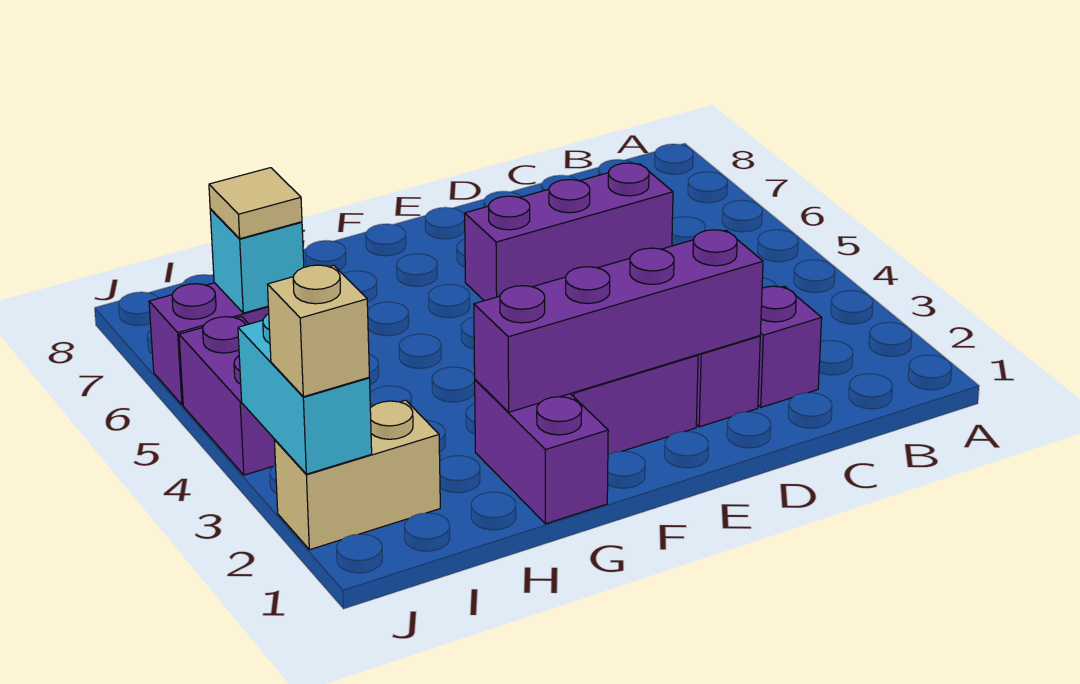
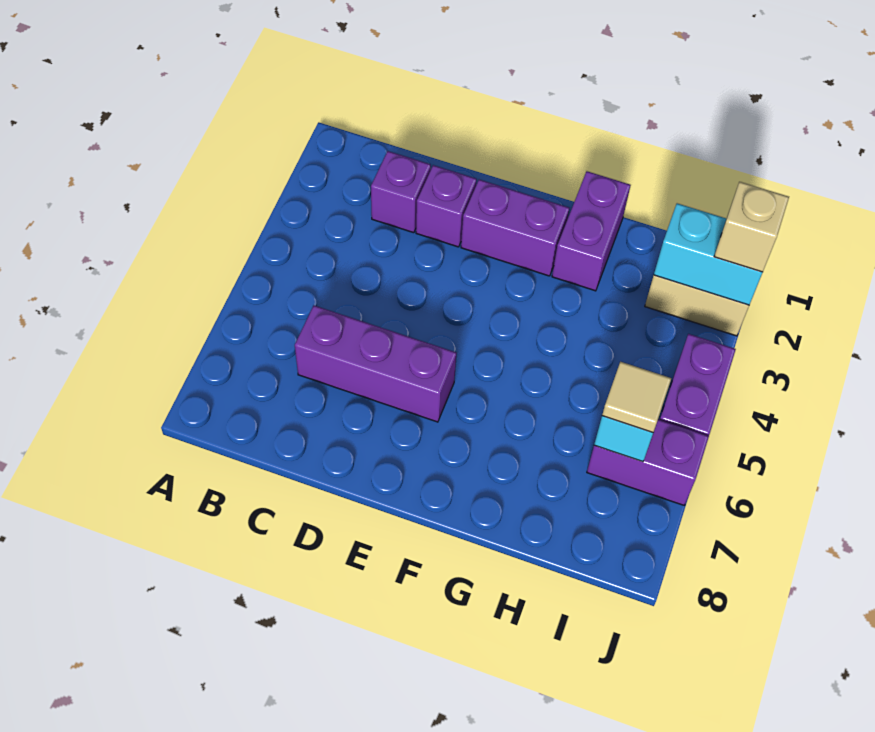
purple brick D2:G2 level 2 -> none
cyan brick J2:J3 level 2 -> cyan brick I2:J2 level 2

